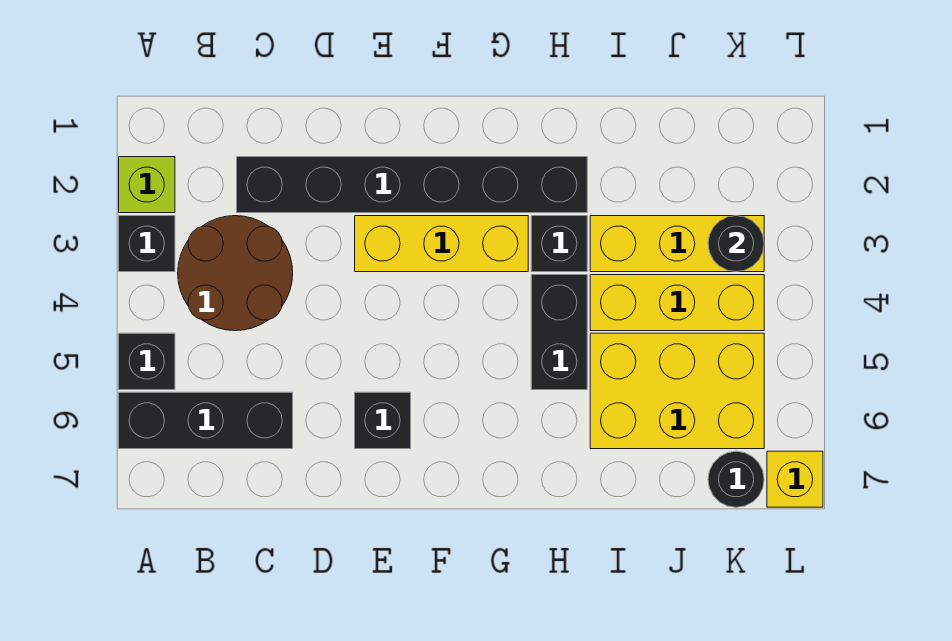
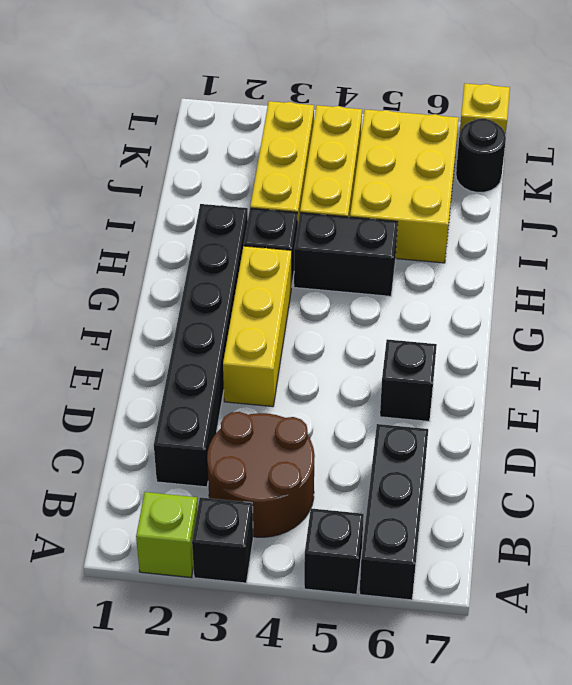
black round brick K3 level 2 -> none

